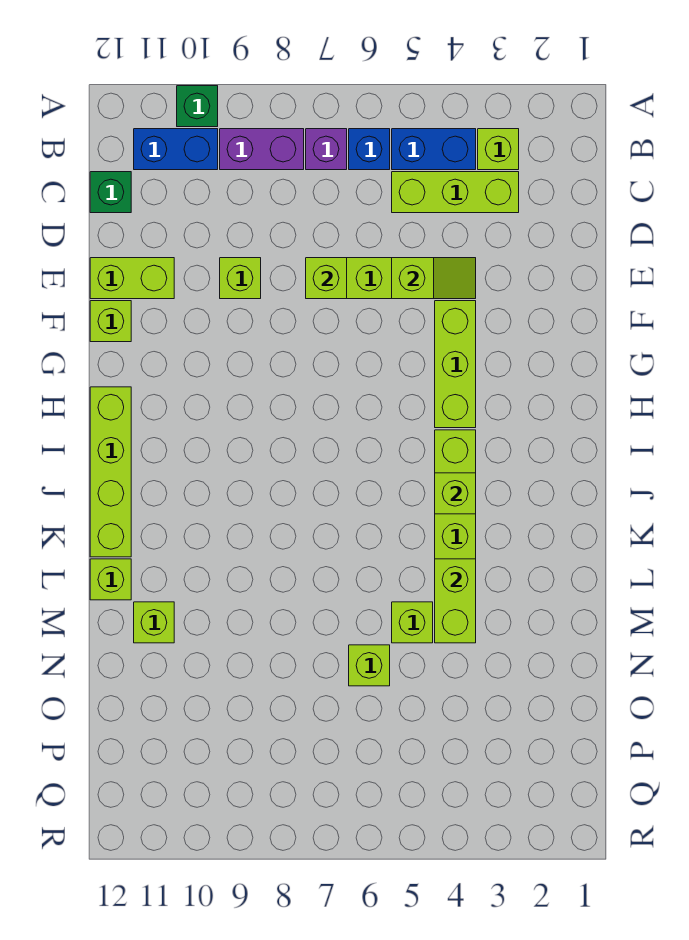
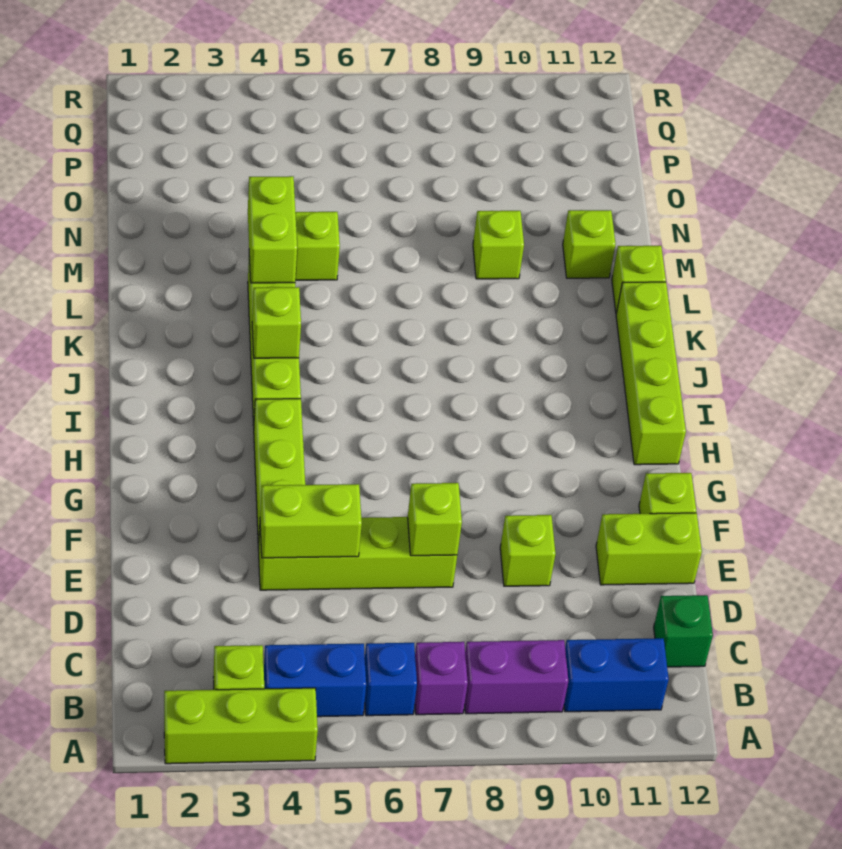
green brick A10 level 1 -> none
lime brick C3:C5 level 1 -> lime brick A2:A4 level 1
lime slope E4:E5 level 2 top 5 -> lime brick E4:E5 level 2
lime brick N6 level 1 -> lime brick M9 level 1

